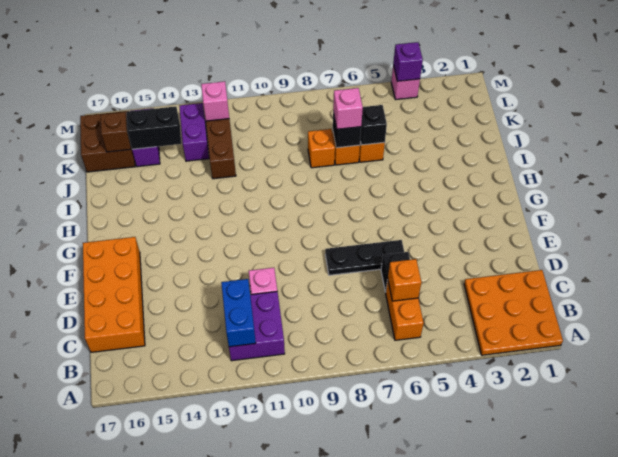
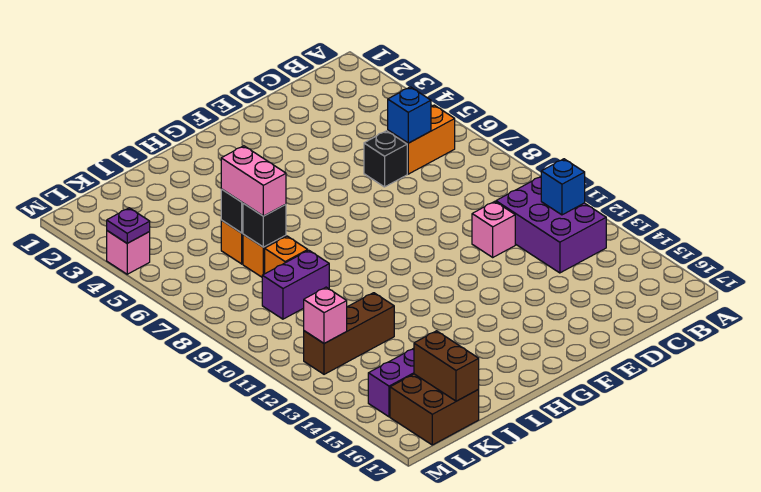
orange plate A1:C3 level 1 -> none
purple brick B11:C12 level 1 -> purple brick B11:C13 level 1
blue brick B12:C12 level 2 -> blue brick B12 level 2
orange brick C6 level 2 -> blue brick C6 level 2
orange brick C16:F17 level 1 -> none
black plate E6:E8 level 1 -> none
pink brick J7 level 3 -> pink brick J6:J7 level 3
purple brick K13:L13 level 1 -> purple brick J9:K9 level 1
black brick K14:K15 level 2 -> none
brown brick K16 level 2 -> brown brick K16:K17 level 2
purple brick M4 level 2 -> purple plate M4 level 2

